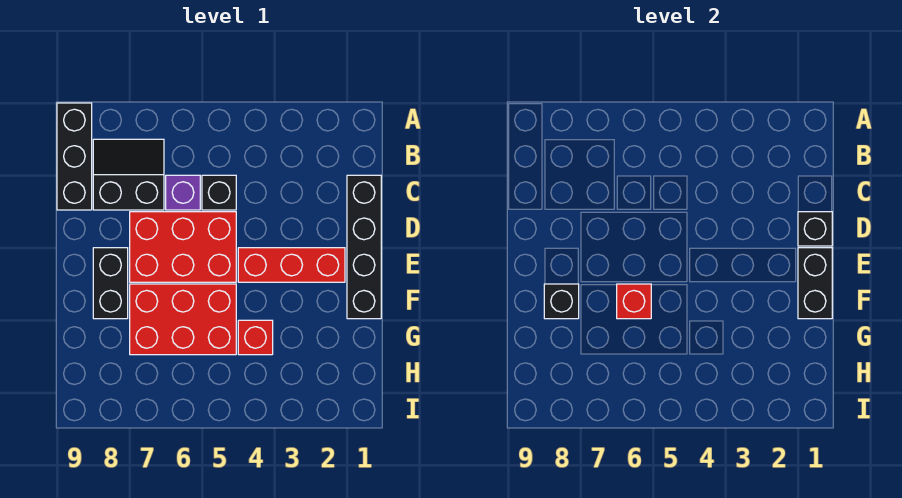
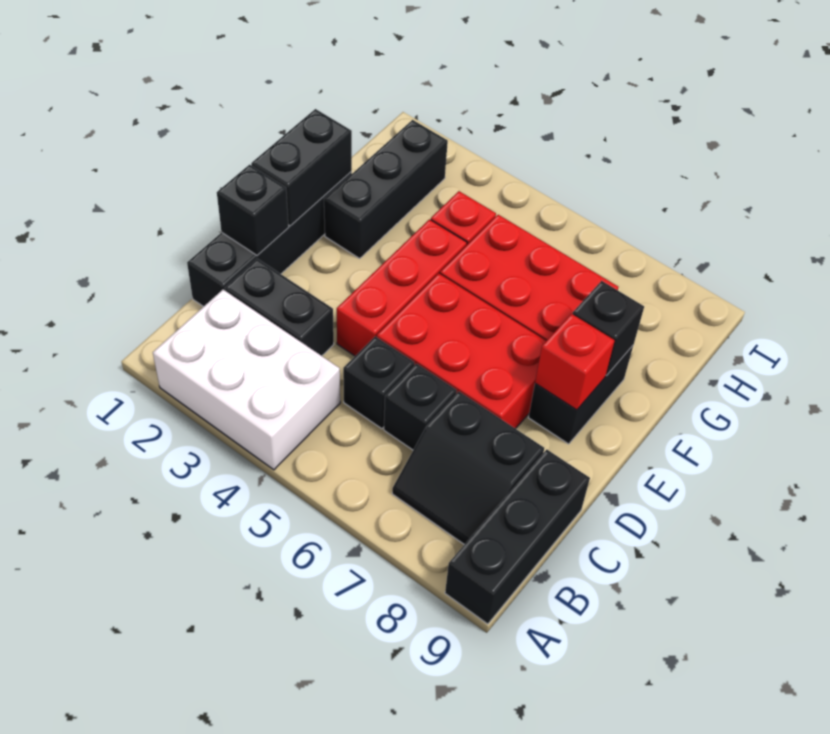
none -> white brick A2:B4 level 1
none -> black brick C2:C3 level 1
purple brick C6 level 1 -> black brick C6 level 1
red brick E2:E4 level 1 -> red brick D4:F4 level 1
none -> black brick F2:H2 level 1
red brick F6 level 2 -> red brick E8 level 2

